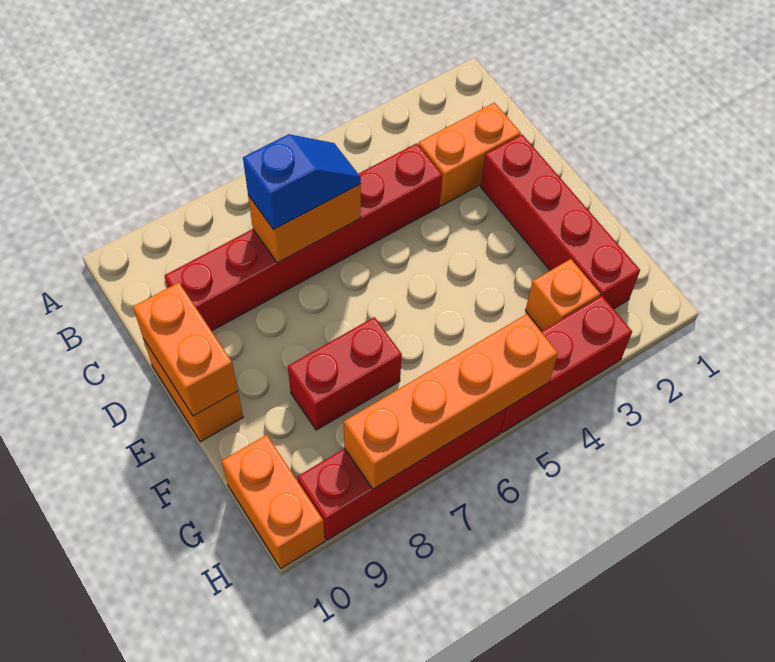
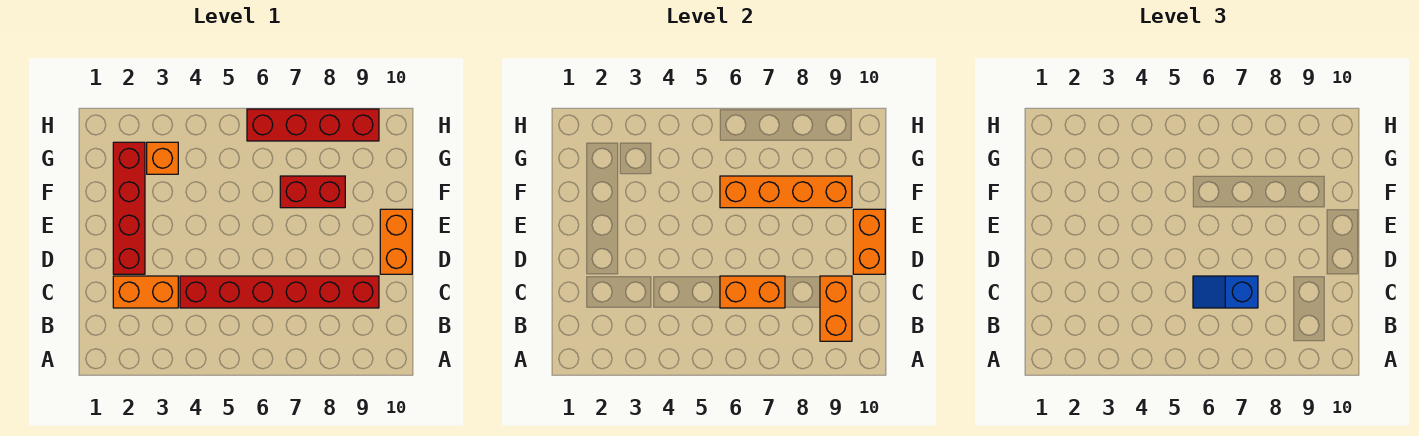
orange brick G10:H10 level 1 -> orange brick B9:C9 level 2
red brick H3:H5 level 1 -> none
orange brick H5:H8 level 2 -> orange brick F6:F9 level 2

